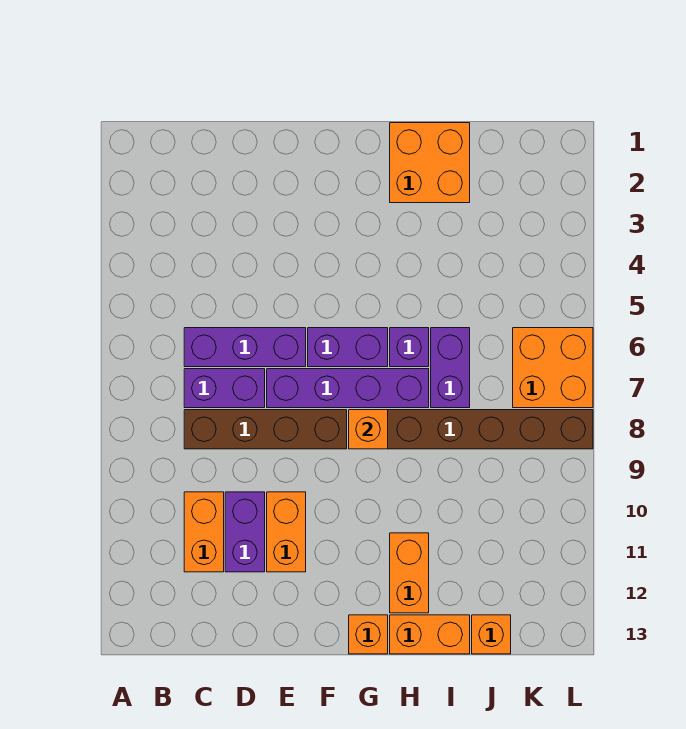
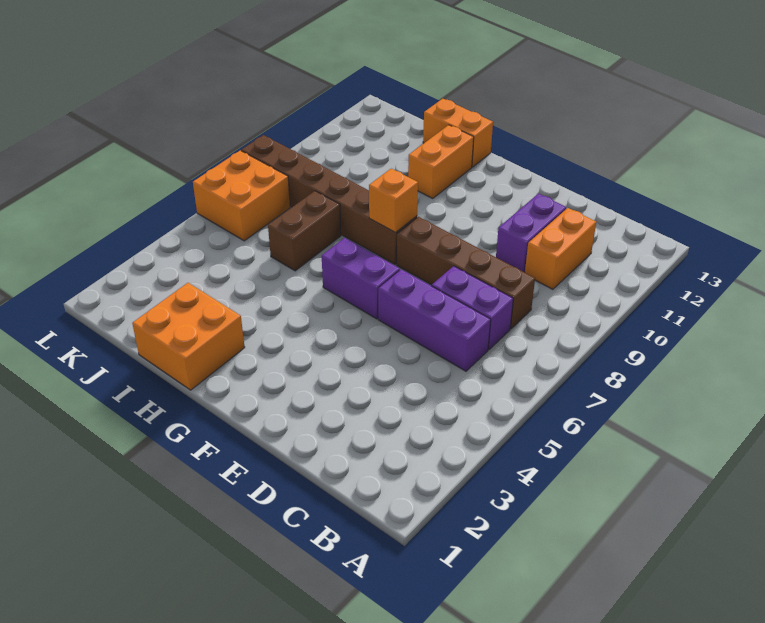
purple brick E7:H7 level 1 -> none
orange brick E10:E11 level 1 -> none
orange brick G13 level 1 -> none
purple brick H6 level 1 -> none
purple brick I6:I7 level 1 -> brown brick I6:I7 level 1
orange brick J13 level 1 -> none

